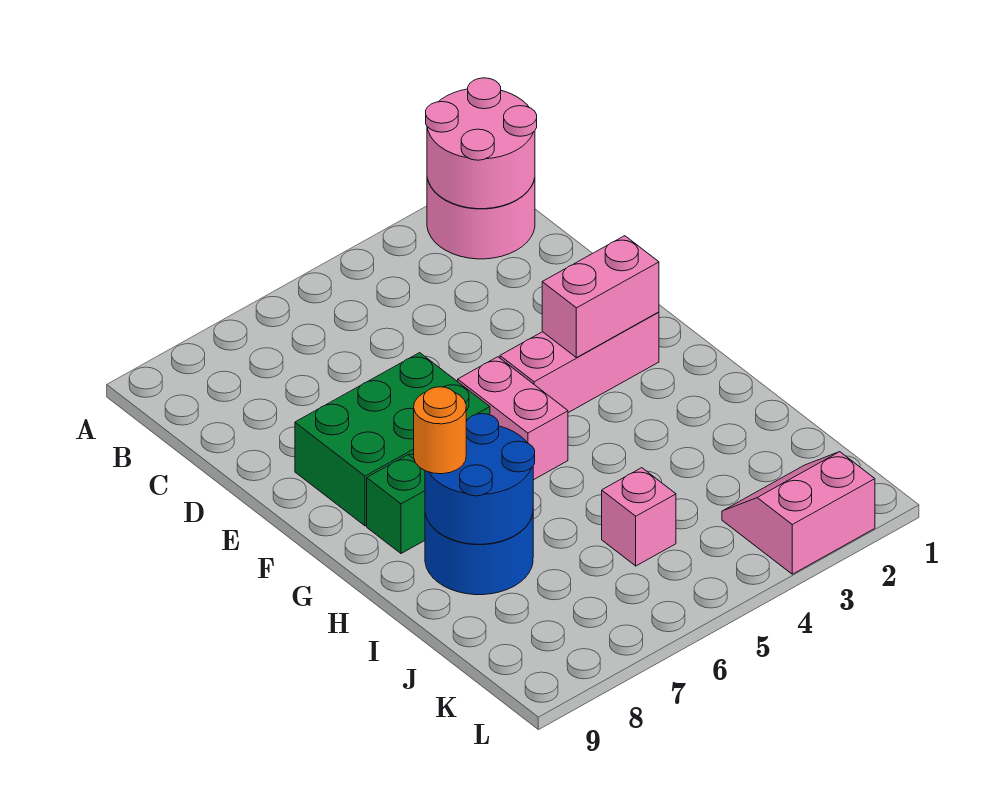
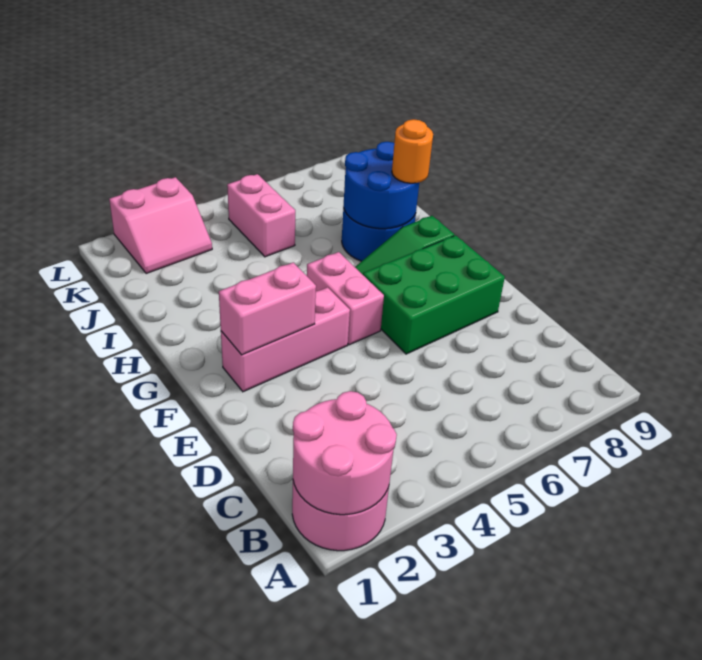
pink brick J5 level 1 -> pink brick J5:K5 level 1

